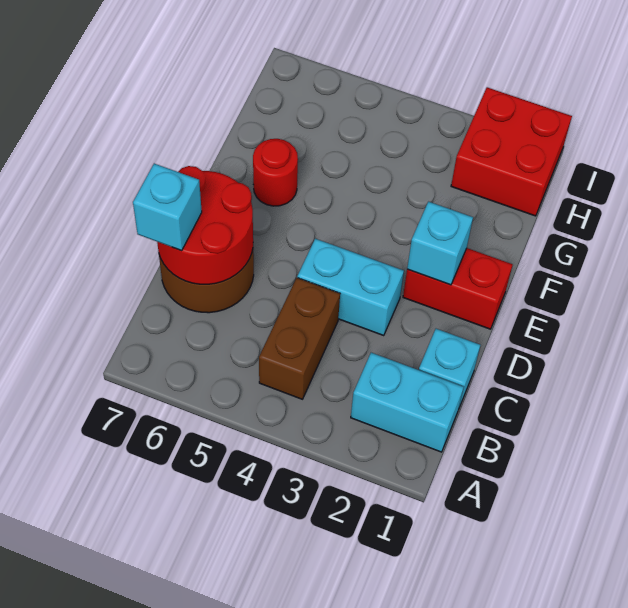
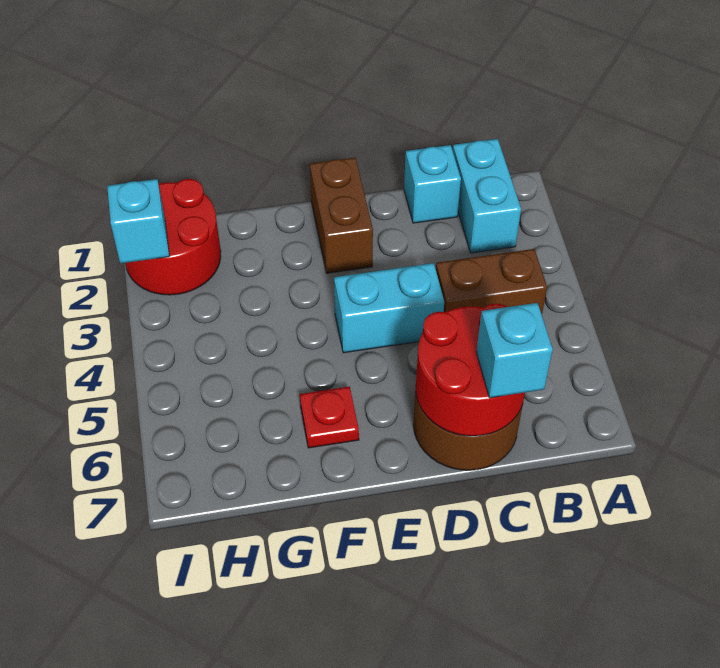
cyan brick D3:D4 level 1 -> cyan brick D4:E4 level 1
red brick E1:E2 level 1 -> brown brick E1:E2 level 1
cyan brick E2 level 2 -> cyan brick I2 level 2
red round brick F6 level 1 -> red plate F6 level 1
red brick H1:I2 level 1 -> red round brick H1:I2 level 1

